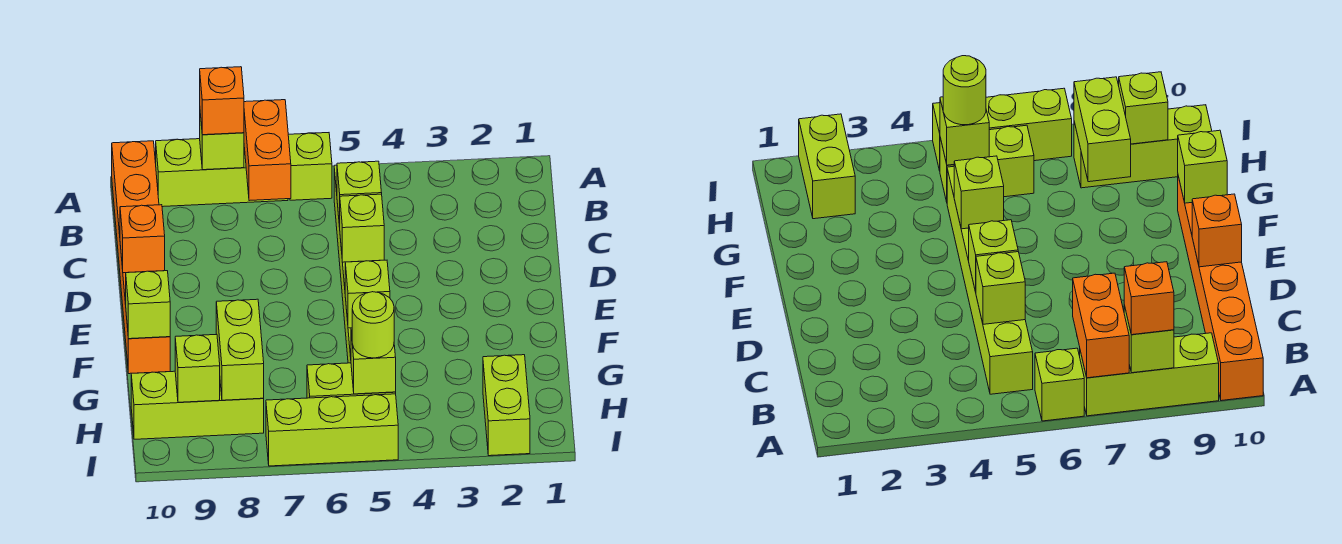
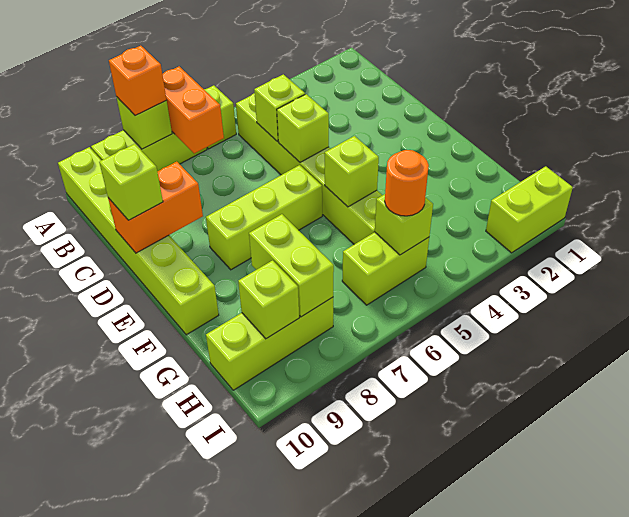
orange brick A10:F10 level 1 -> lime brick A10:F10 level 1
orange brick D10 level 2 -> orange brick D9:D10 level 2
lime brick F10 level 2 -> lime brick D10 level 3
lime brick H2:I2 level 1 -> lime brick I1:I2 level 1
lime round brick H5 level 3 -> orange round brick H5 level 3
lime brick I5:I7 level 1 -> lime brick E6:E8 level 1

